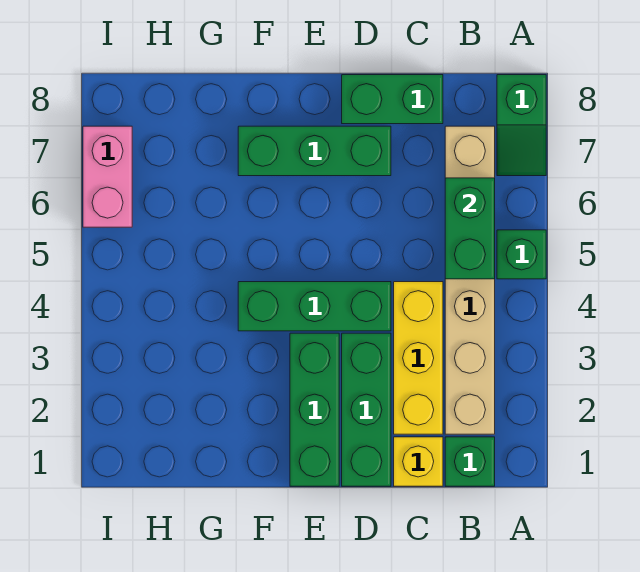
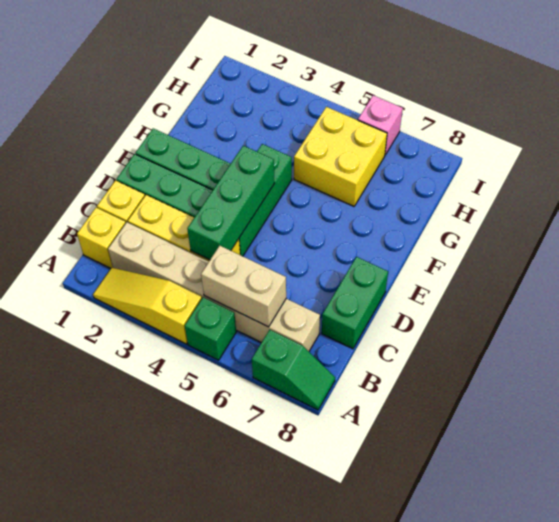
none -> yellow slope A2:A4 level 1 top 4
green slope A7:A8 level 1 top 8 -> green slope A7:A8 level 1 top 7
green brick B1 level 1 -> yellow brick B1 level 1
green brick B5:B6 level 2 -> tan brick B5:B6 level 2
green brick D7:F7 level 1 -> green brick C4:E4 level 2
none -> yellow brick G5:H6 level 1
pink brick I6:I7 level 1 -> pink brick I6 level 1

